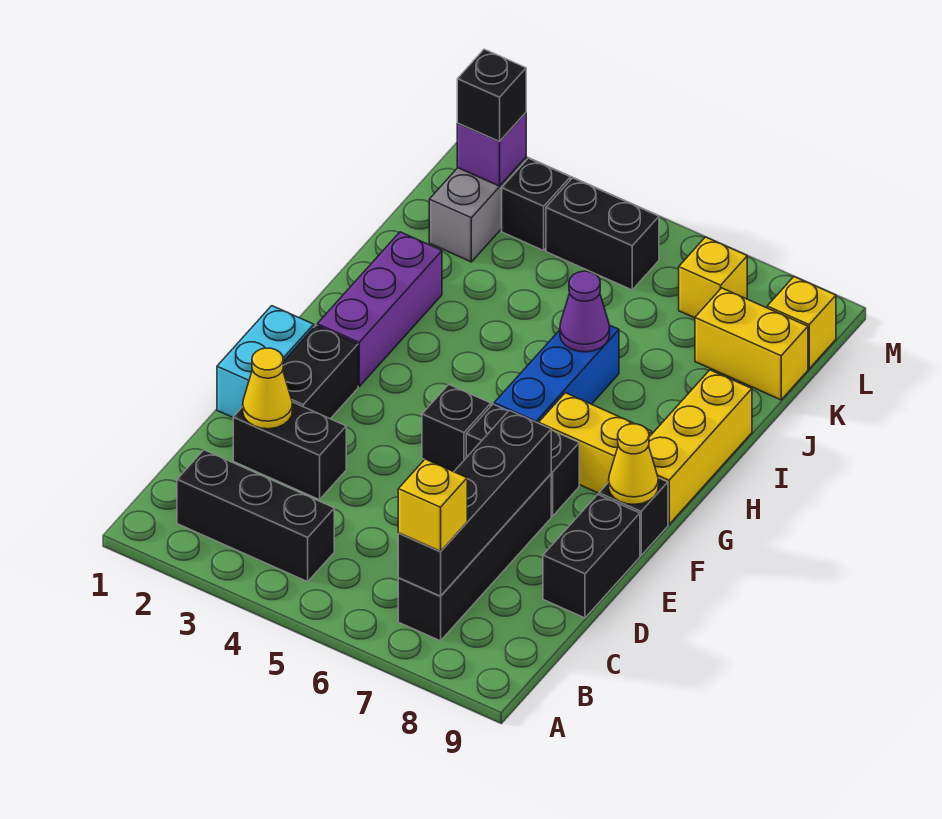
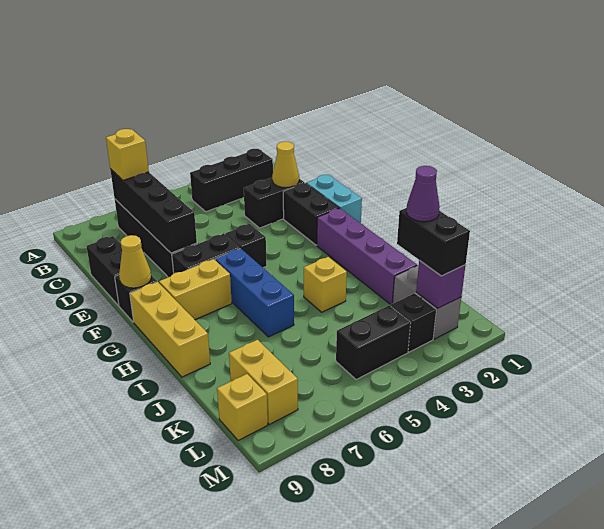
purple brick G2:I2 level 1 -> purple brick G2:J2 level 1
purple cone I6 level 2 -> purple cone K2 level 4
yellow brick K8:K9 level 1 -> yellow brick K8:L8 level 1
black brick L2 level 3 -> black brick K2:L2 level 3
yellow brick L7 level 1 -> yellow brick I4 level 1

